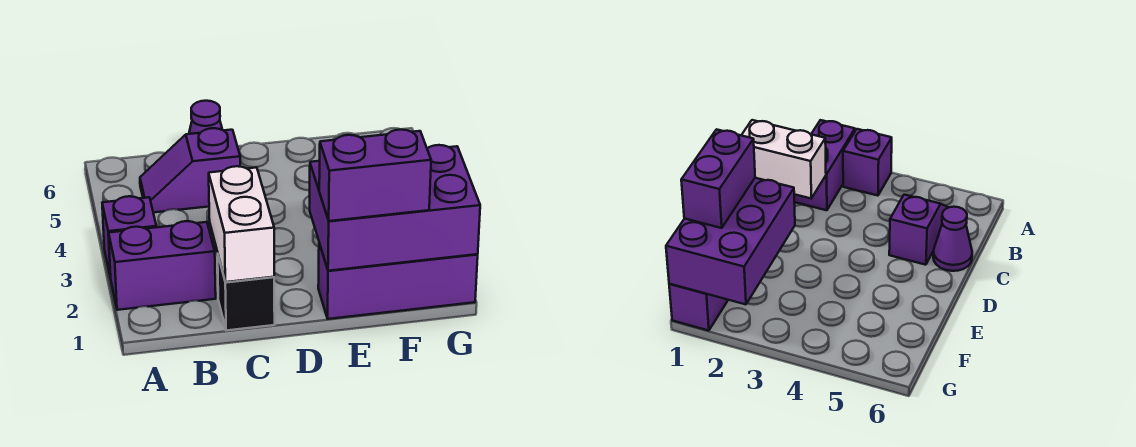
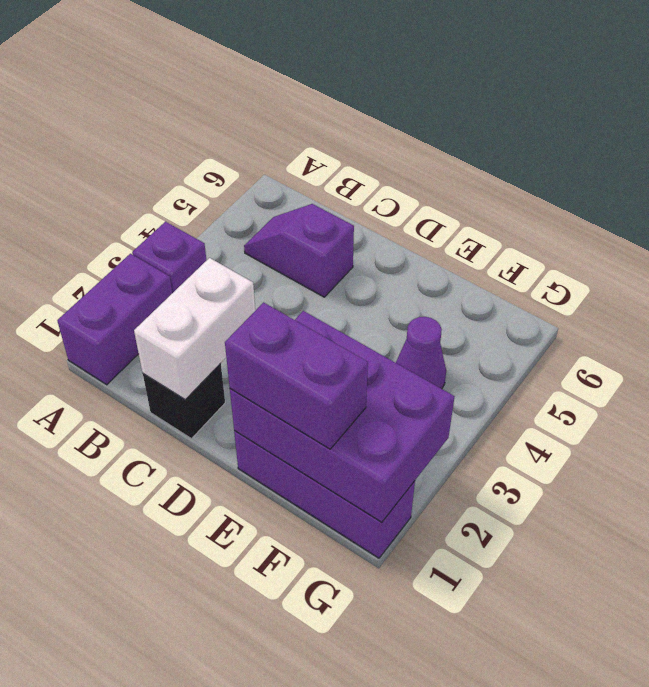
purple brick A2:B2 level 1 -> purple brick A1:A2 level 1
purple cone C6 level 1 -> purple cone F4 level 1

